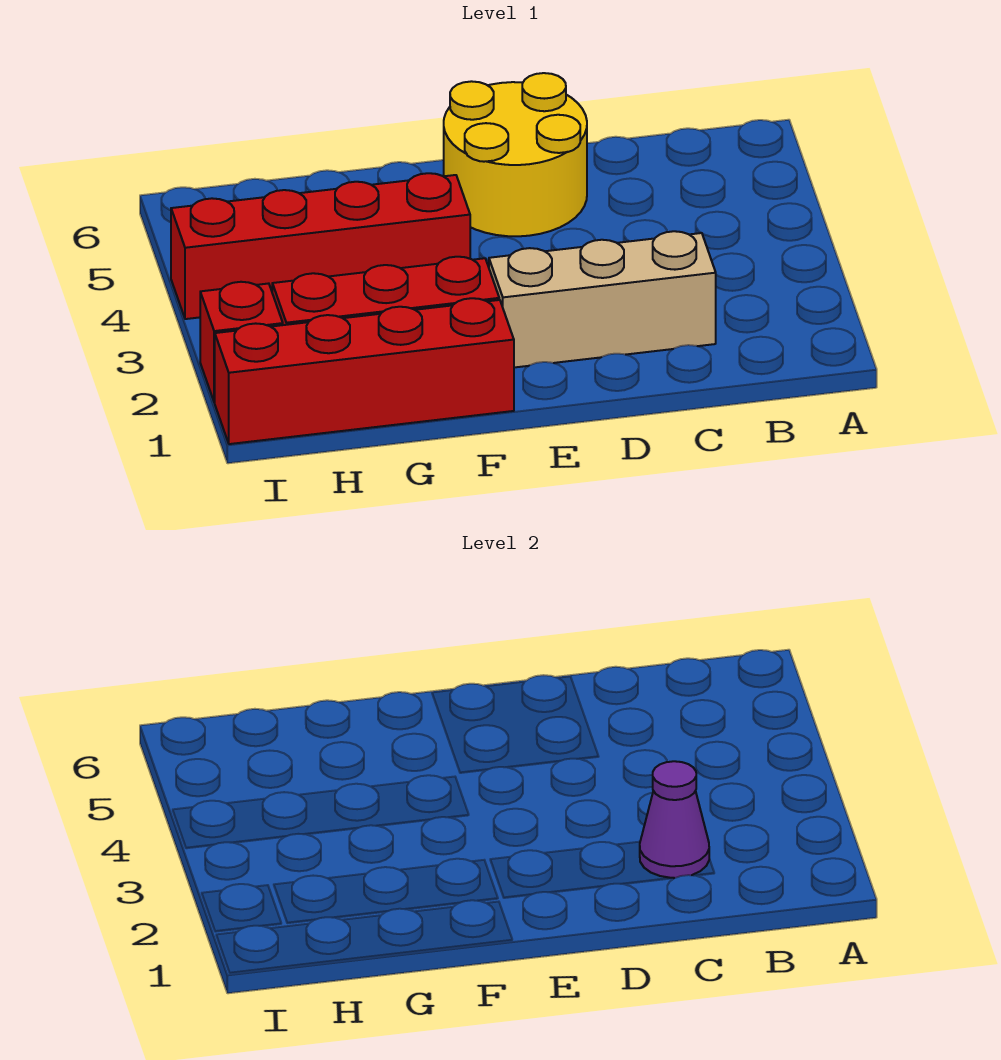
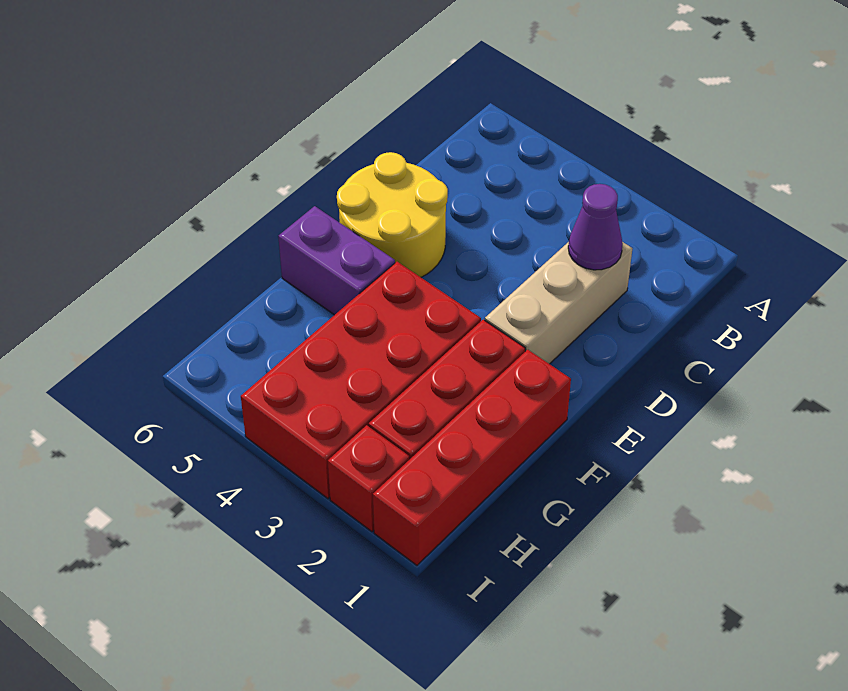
red brick F4:I4 level 1 -> red brick F3:I4 level 1
none -> purple brick F5:F6 level 1

